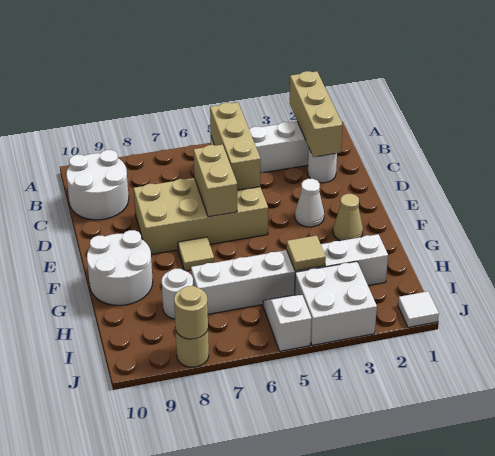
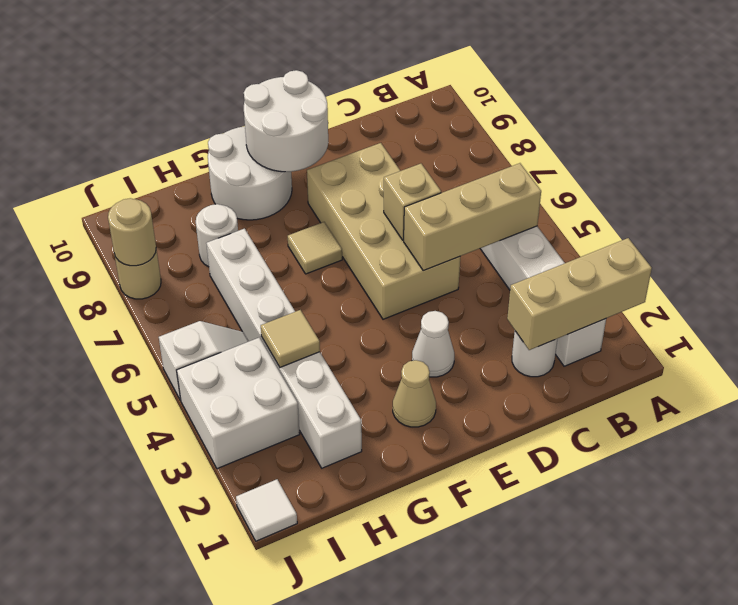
white round brick B9:C10 level 1 -> white round brick E9:F10 level 2
tan brick D6:E6 level 2 -> tan brick D6 level 2

